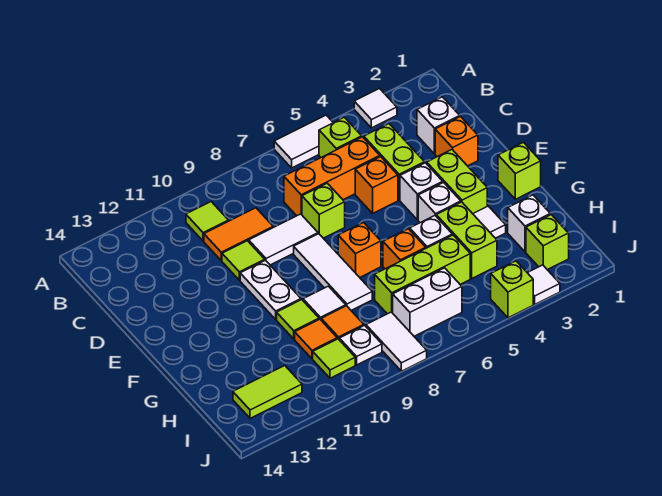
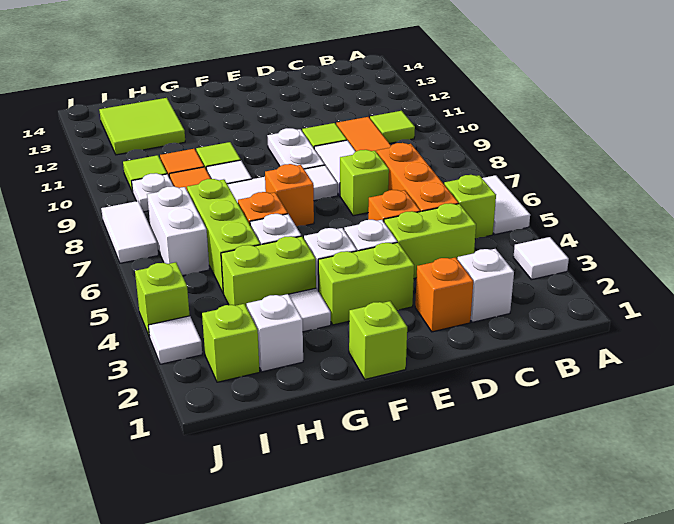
white plate E10:F10 level 1 -> white plate E9:E10 level 1
white tile I8:J8 level 1 -> white tile J7:J8 level 1
lime tile I12:I13 level 1 -> lime tile H12:I13 level 1

